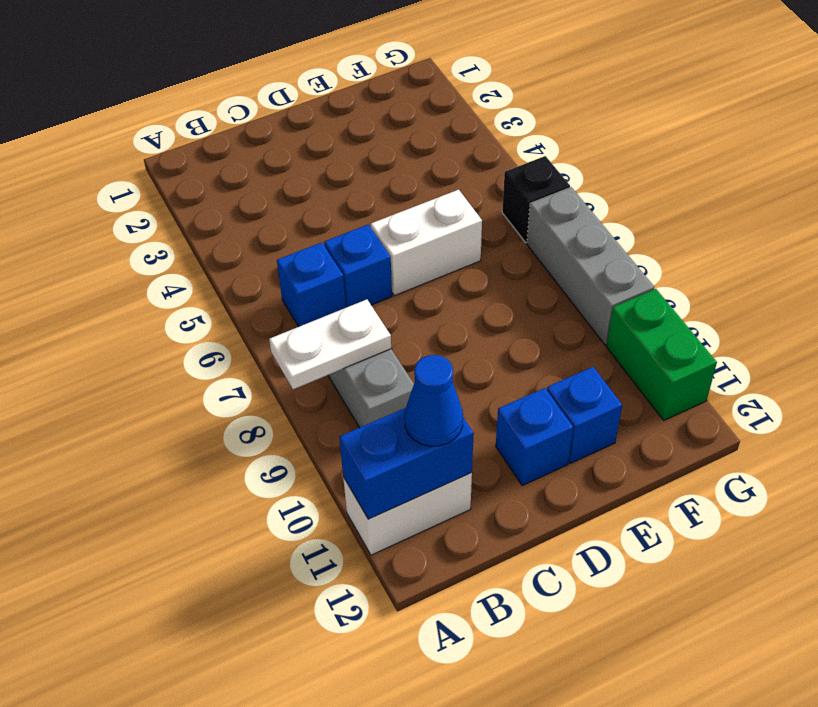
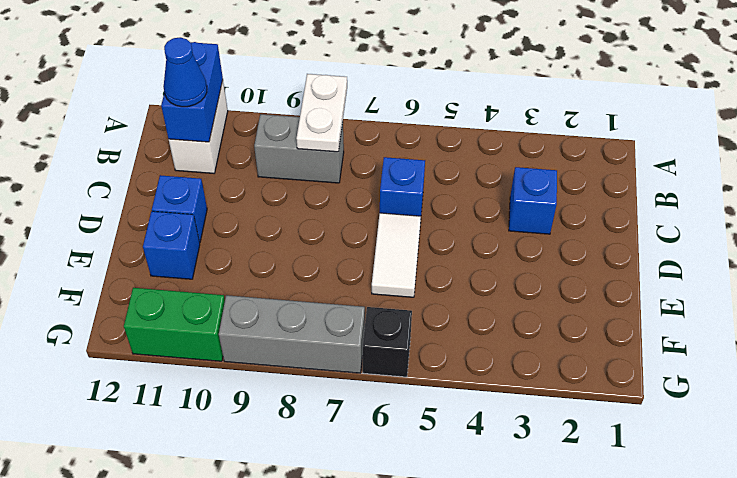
blue brick B6 level 1 -> blue brick C3 level 1
white brick D6:E6 level 1 -> white tile D6:E6 level 1

